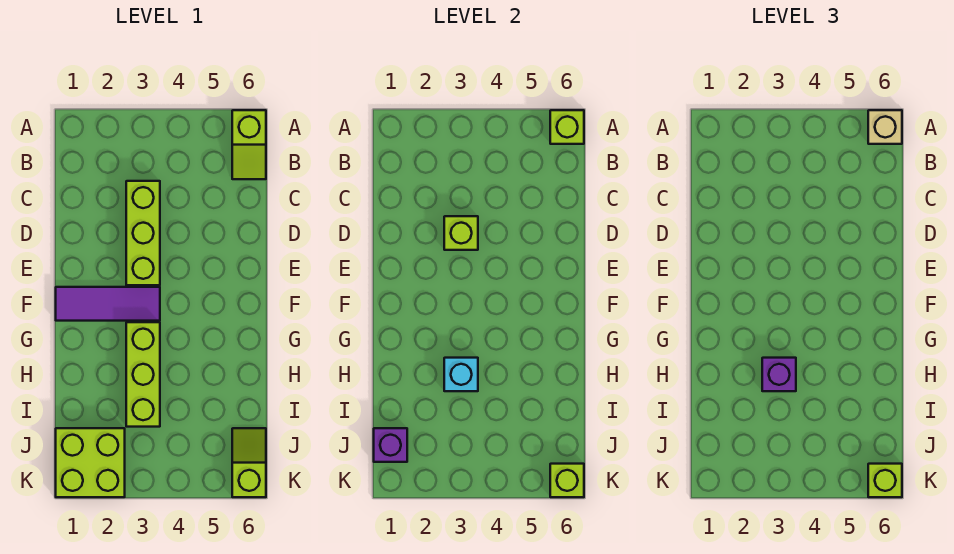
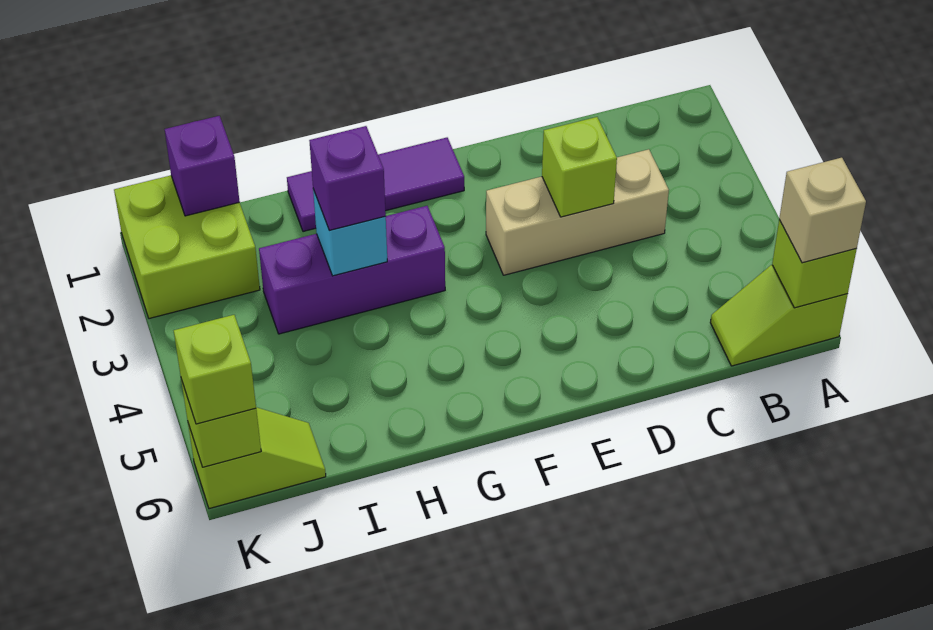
lime brick C3:E3 level 1 -> tan brick C3:E3 level 1
purple tile F1:F3 level 1 -> purple tile F1:H1 level 1
lime brick G3:I3 level 1 -> purple brick G3:I3 level 1

